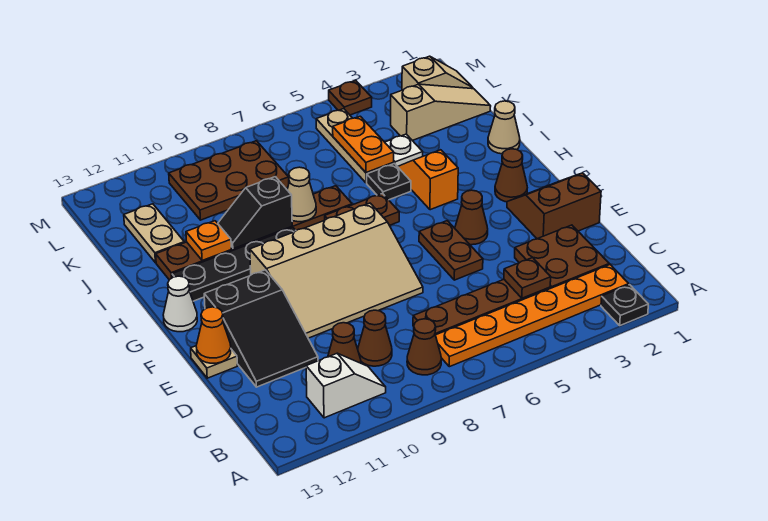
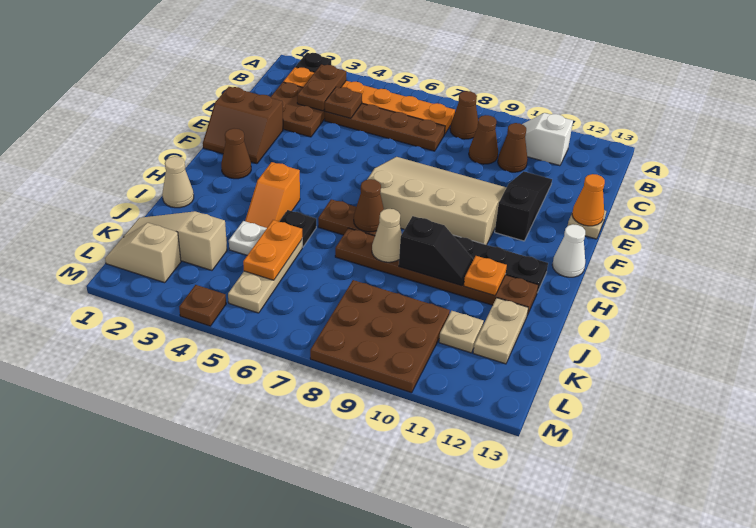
black slope D11:F12 level 1 top F -> black slope D11:F11 level 1 top F
brown plate E5:F5 level 1 -> brown plate B3:C3 level 2
brown cone F4 level 1 -> brown cone H7 level 2
brown plate K8:L10 level 1 -> brown plate K8:M10 level 1
none -> tan plate K11 level 1

